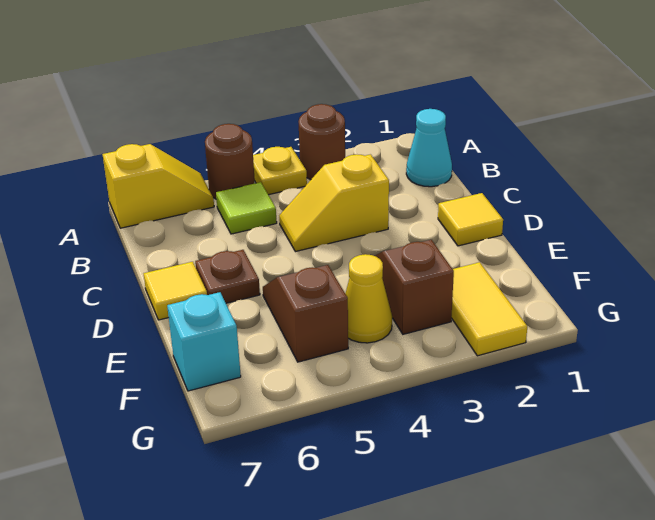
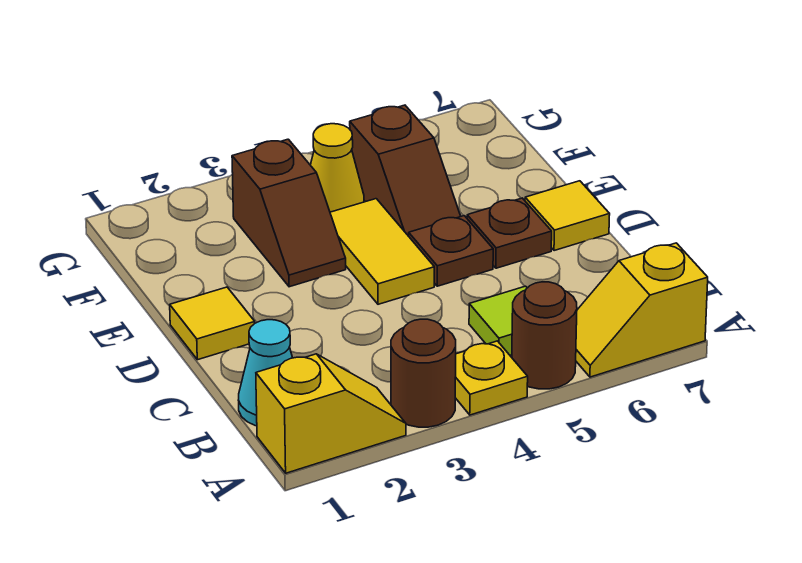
yellow slope C3:C4 level 1 top 3 -> yellow slope A1:A2 level 1 top 1
none -> brown plate D5 level 1
yellow tile F2:G2 level 1 -> yellow tile D4:E4 level 1
cyan brick F7 level 1 -> none

